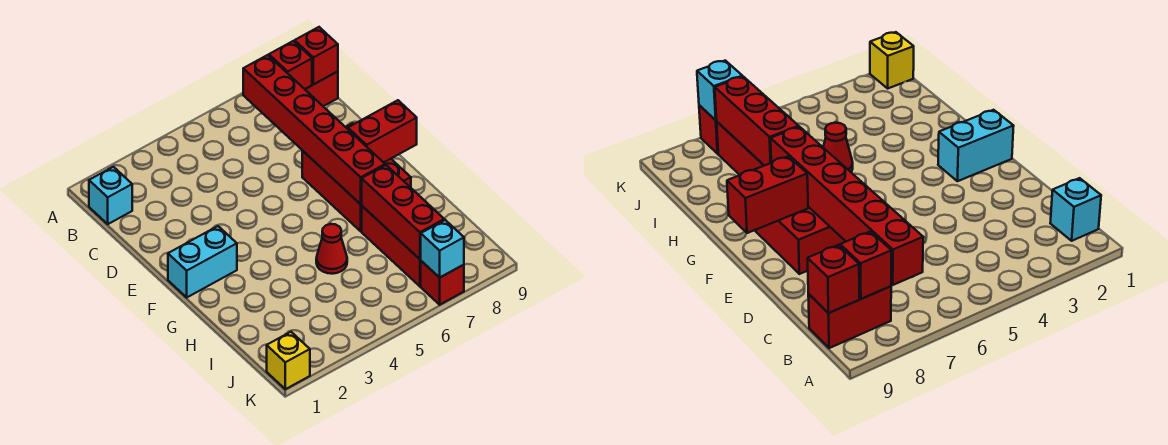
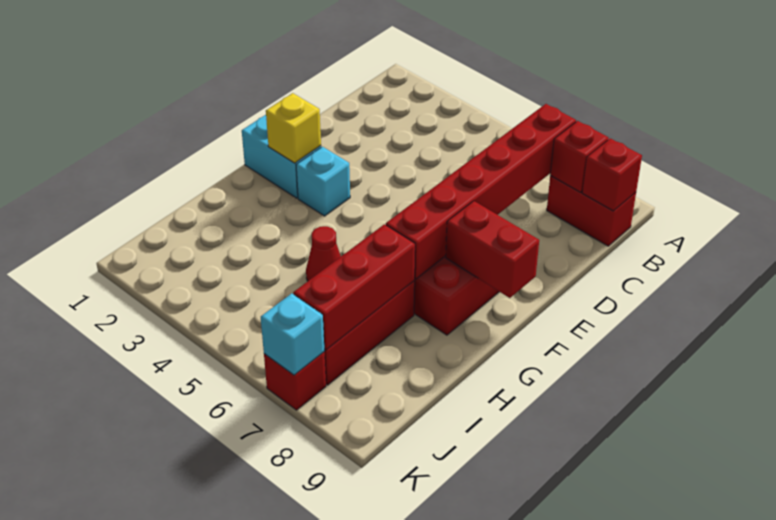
cyan brick B1 level 1 -> cyan brick F3 level 1
yellow brick K1 level 1 -> yellow brick F2 level 2

